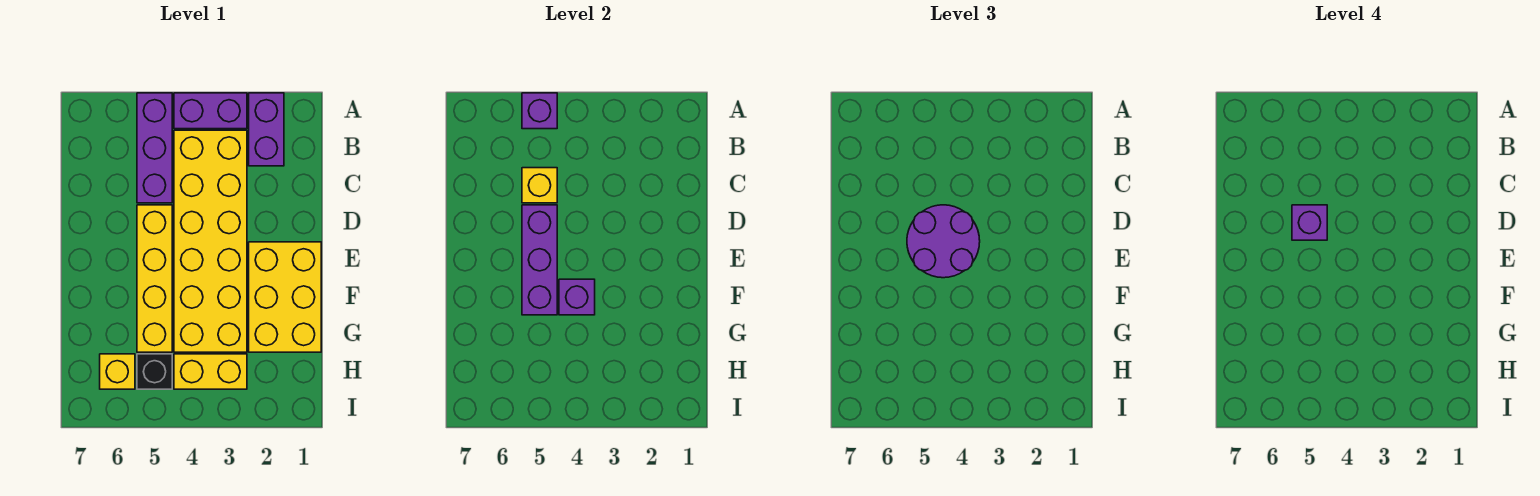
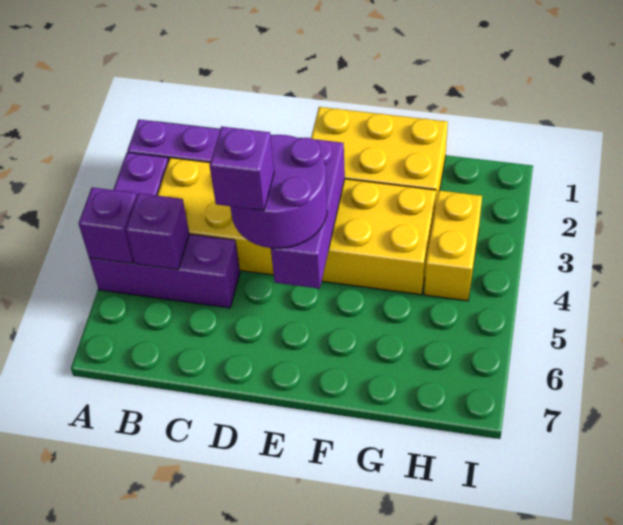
yellow brick C5 level 2 -> none
yellow brick D5:G5 level 1 -> none
purple brick D5:F5 level 2 -> purple brick E3:E5 level 2
purple brick F4 level 2 -> purple brick B5 level 2
black brick H5 level 1 -> none
yellow brick H6 level 1 -> none

